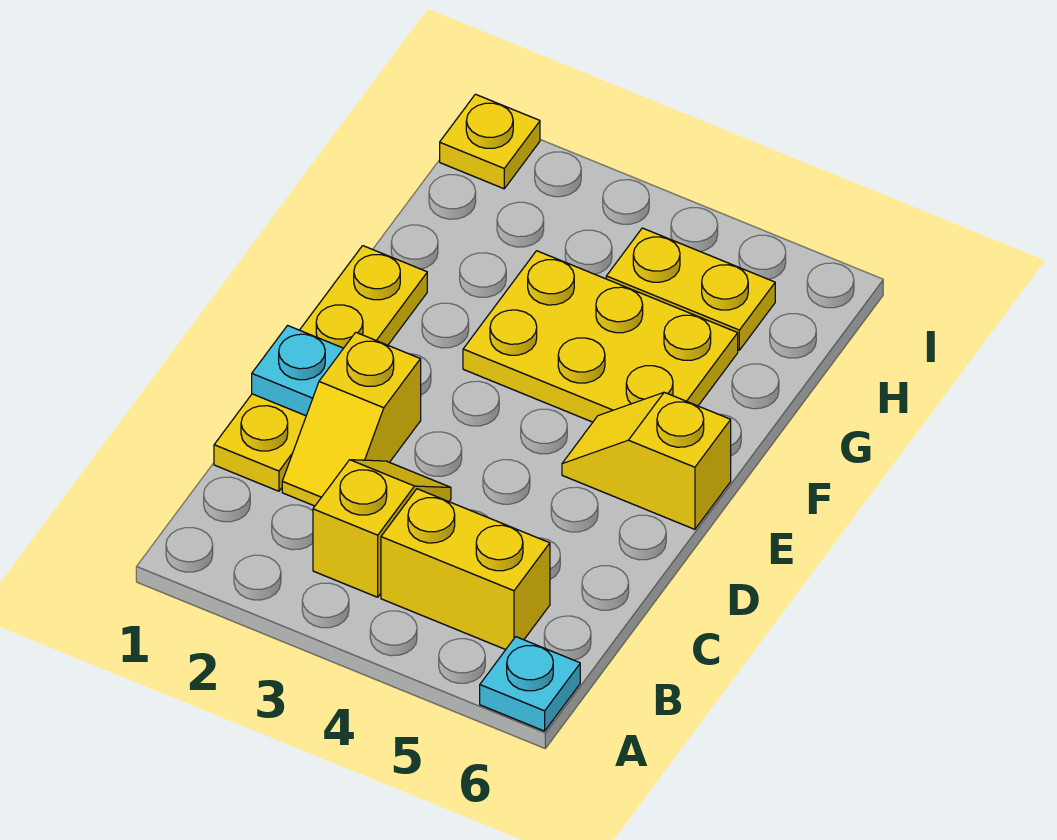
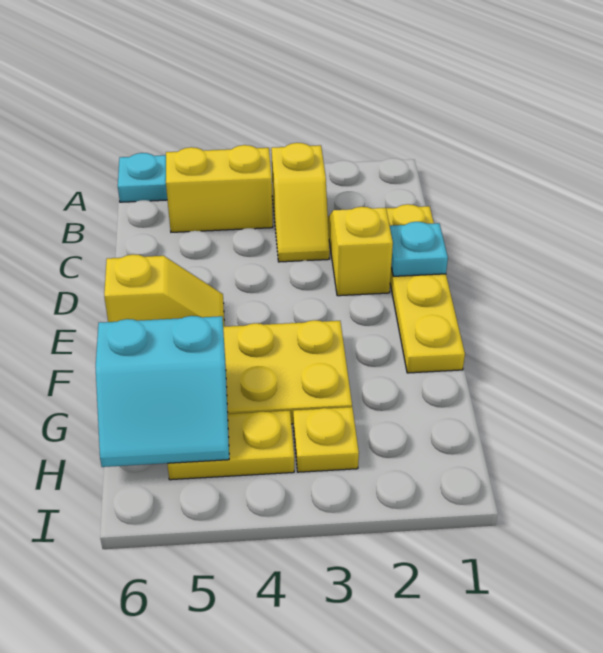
none -> cyan slope G5:H6 level 2 top G
yellow plate I1 level 1 -> yellow plate H3 level 1

